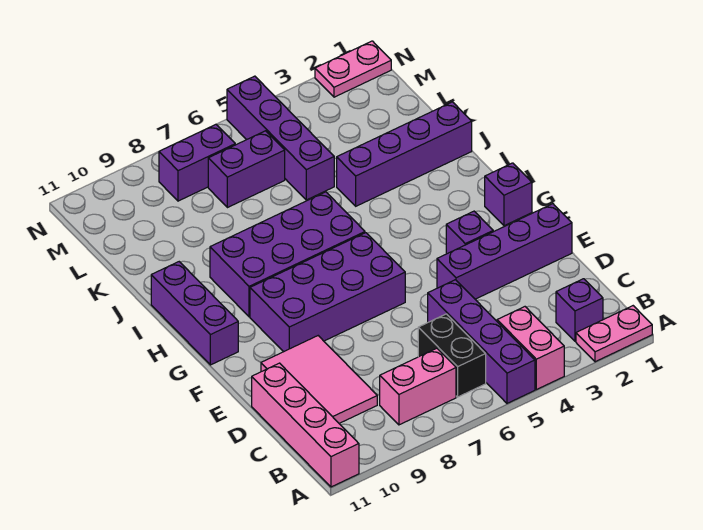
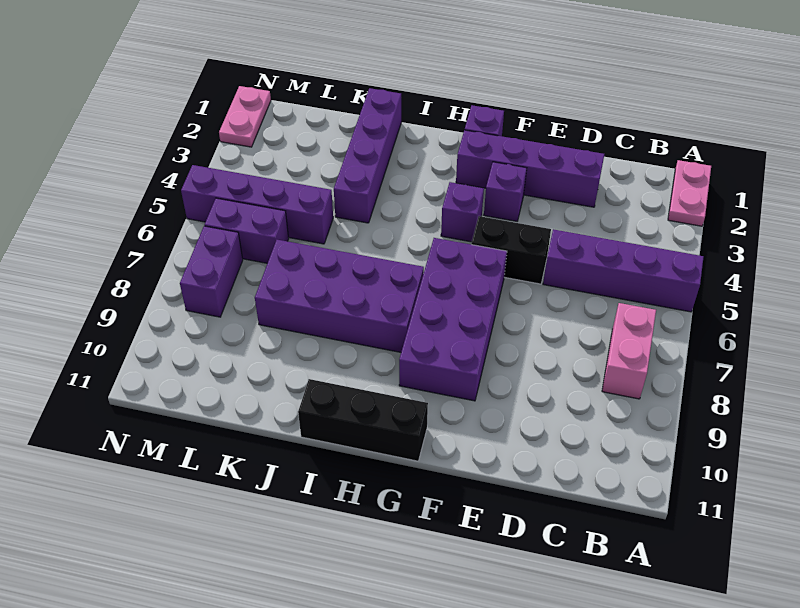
pink brick A4:B4 level 1 -> none
pink brick A11:D11 level 1 -> none
purple brick B2 level 1 -> purple brick G4 level 1
black brick B6:C6 level 1 -> black brick E5:F5 level 1
pink tile C9:E10 level 1 -> none
purple brick E1:E4 level 1 -> purple brick D2:G2 level 1
purple brick G11:I11 level 1 -> black brick G11:I11 level 1
purple brick H6:I9 level 1 -> purple brick H7:K8 level 1
purple brick L6:L7 level 1 -> purple brick L6:M6 level 1

